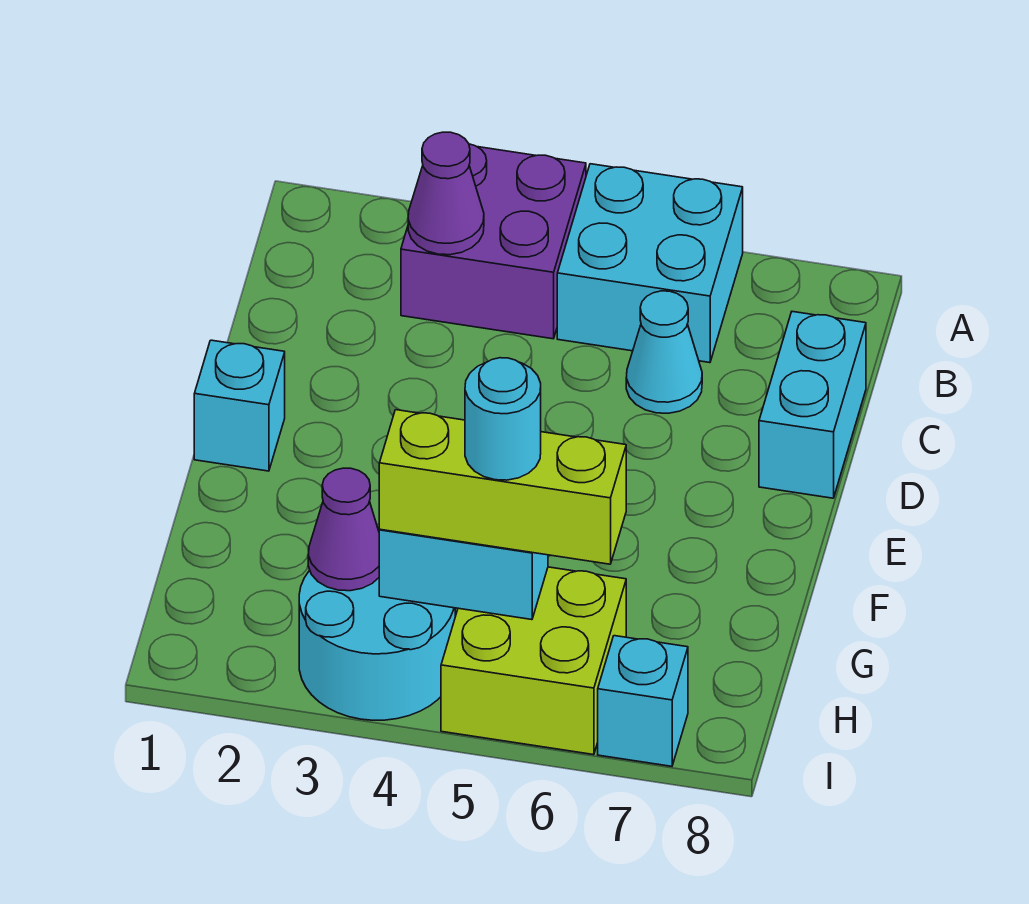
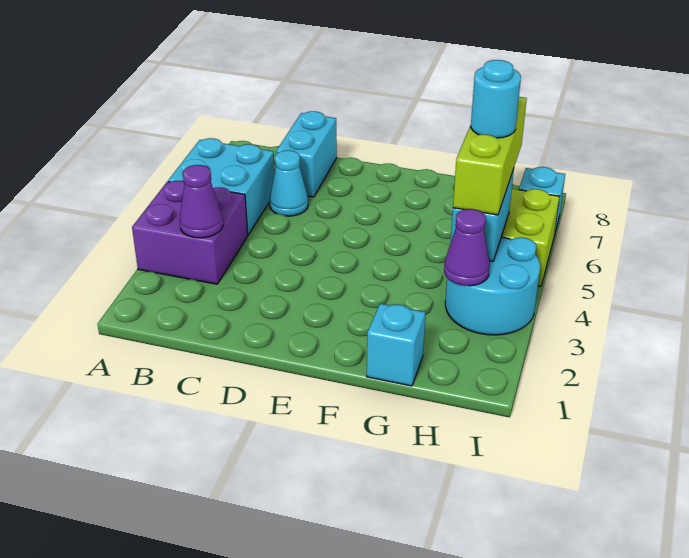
cyan brick C8:D8 level 1 -> cyan brick C7:C8 level 1
cyan brick E1 level 1 -> cyan brick G1 level 1

